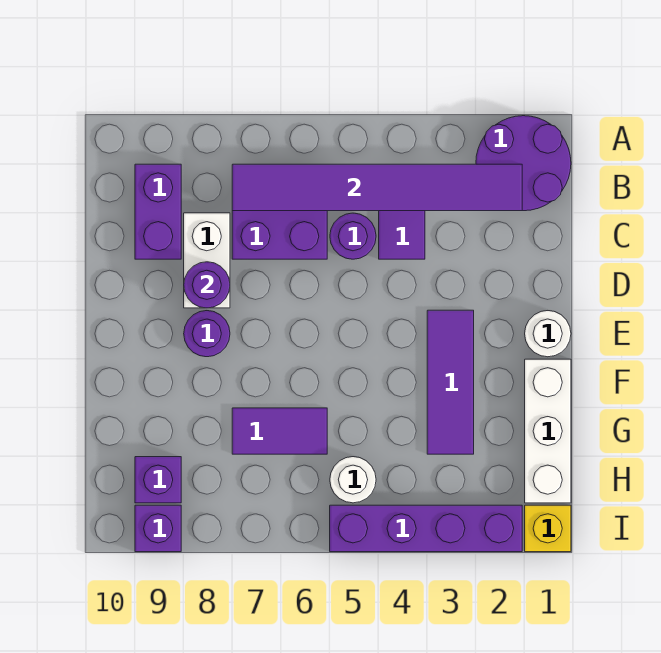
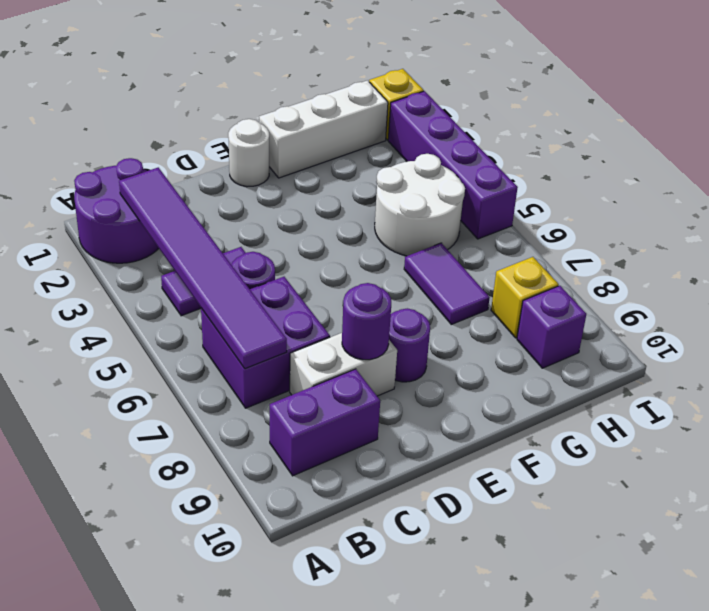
purple tile E3:G3 level 1 -> none
white round brick H5 level 1 -> white round brick G4:H5 level 1
none -> yellow brick H8 level 1
purple brick I9 level 1 -> none

